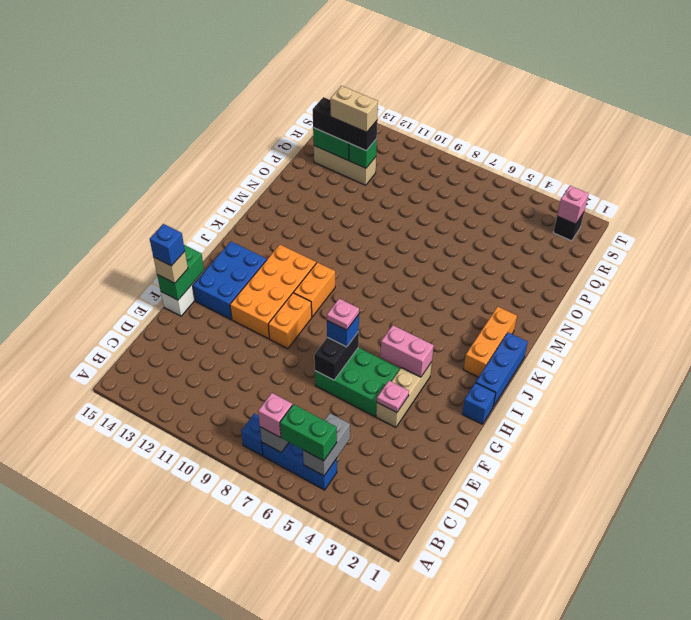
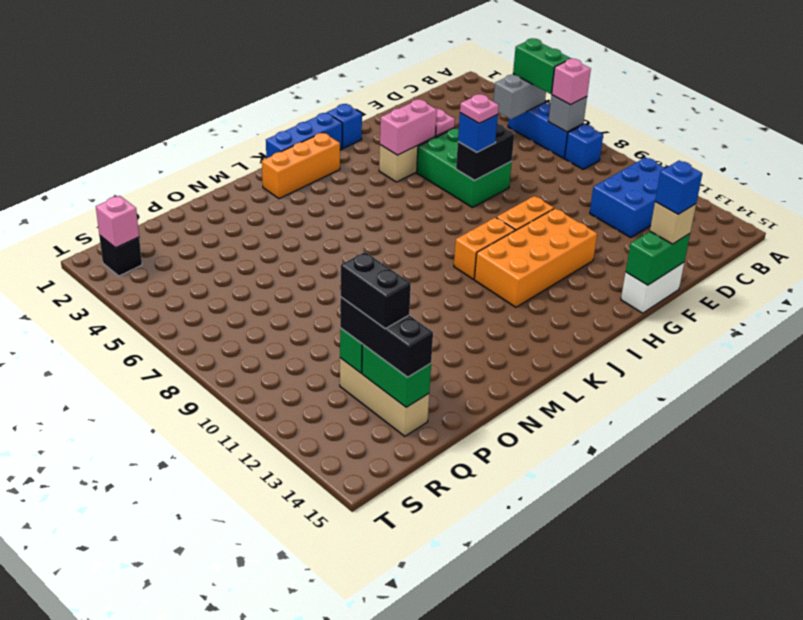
blue brick G13:I14 level 1 -> blue brick B11:D12 level 1
pink brick H4:H5 level 2 -> pink brick G4:H4 level 2
tan brick Q12:Q13 level 4 -> black brick Q12:Q13 level 4

